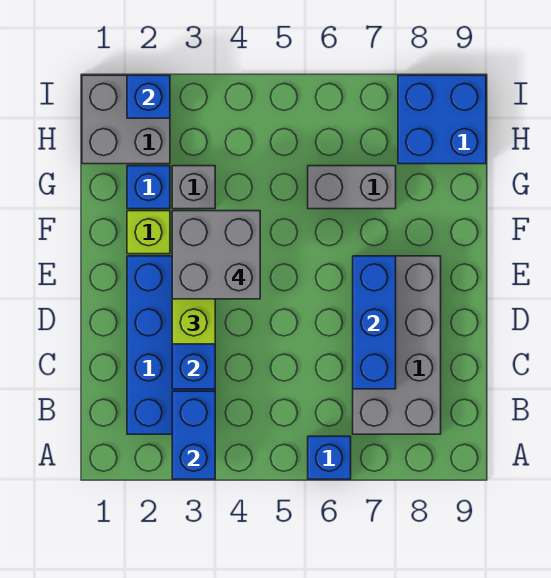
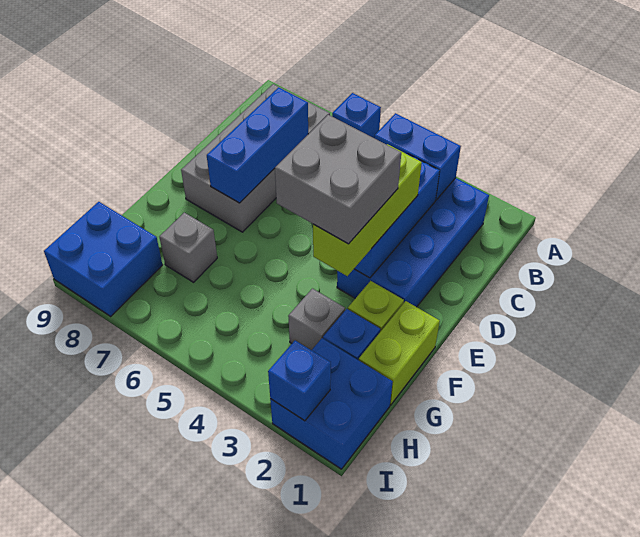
blue brick A3:B3 level 2 -> blue brick B3:B4 level 2
none -> lime brick F1:G1 level 1
grey brick G6:G7 level 1 -> grey brick G7 level 1
grey brick H1:I2 level 1 -> blue brick H1:I2 level 1

